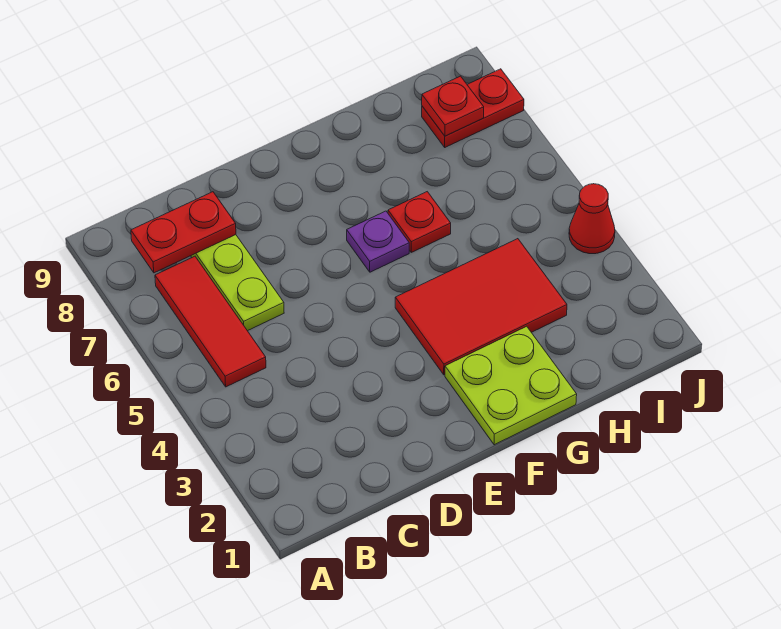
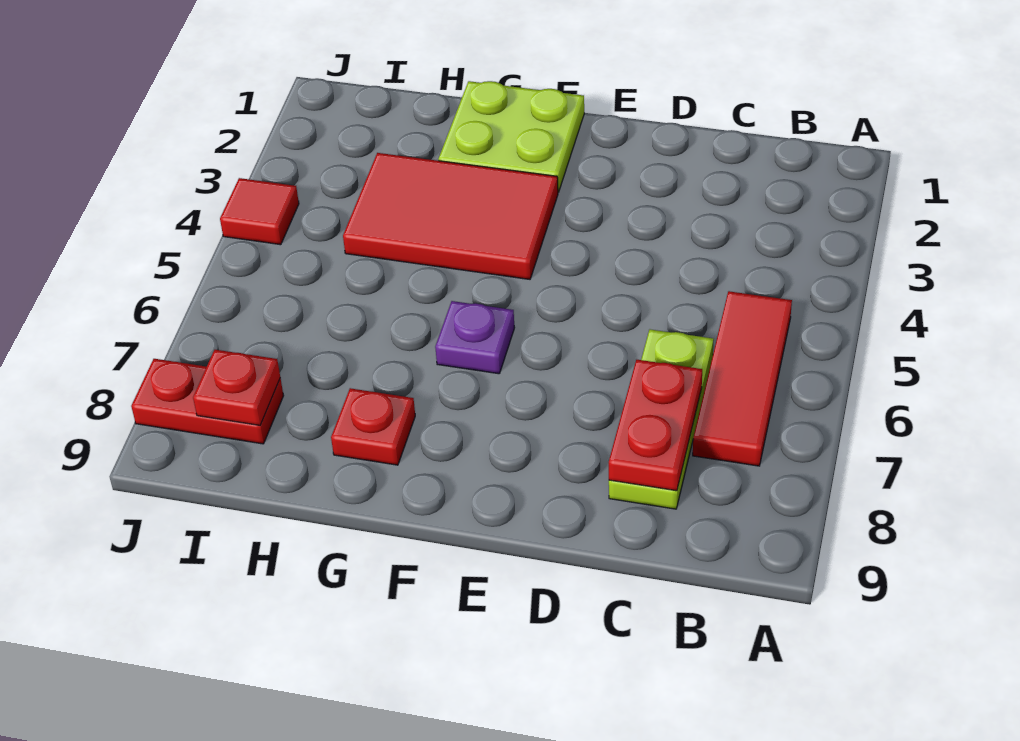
red plate B8:C8 level 2 -> red plate C7:C8 level 2
red plate G6 level 1 -> red plate G8 level 1
red cone J4 level 1 -> red tile J4 level 1

